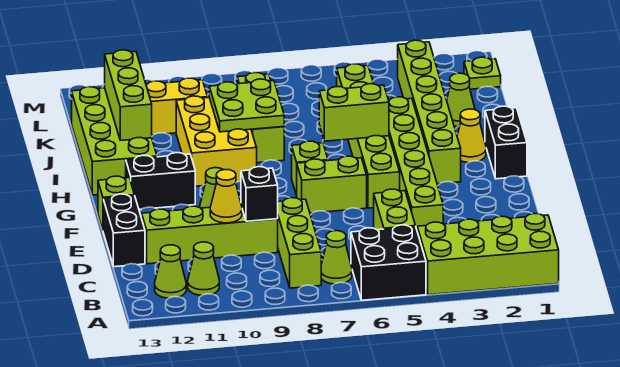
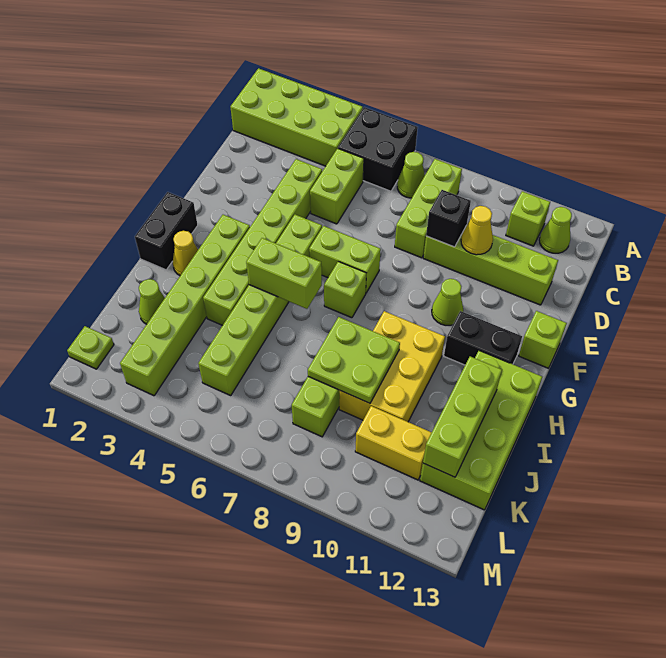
lime cone B11 level 1 -> lime brick B11 level 1
black brick D13:E13 level 1 -> none

